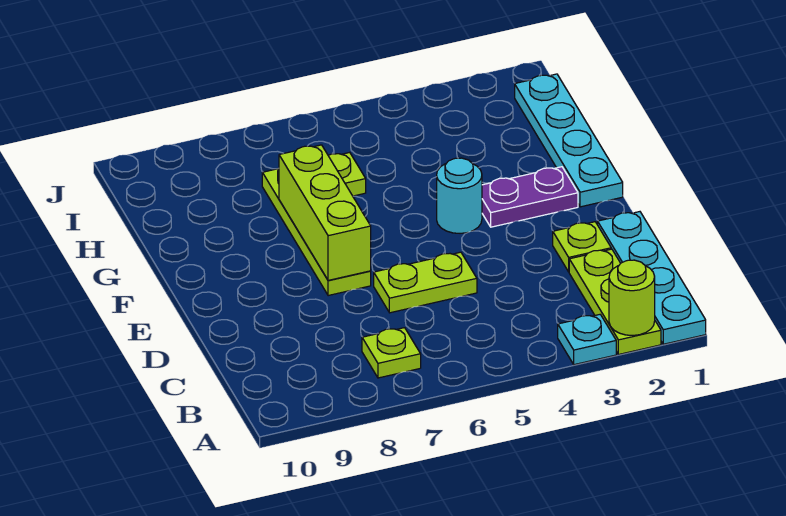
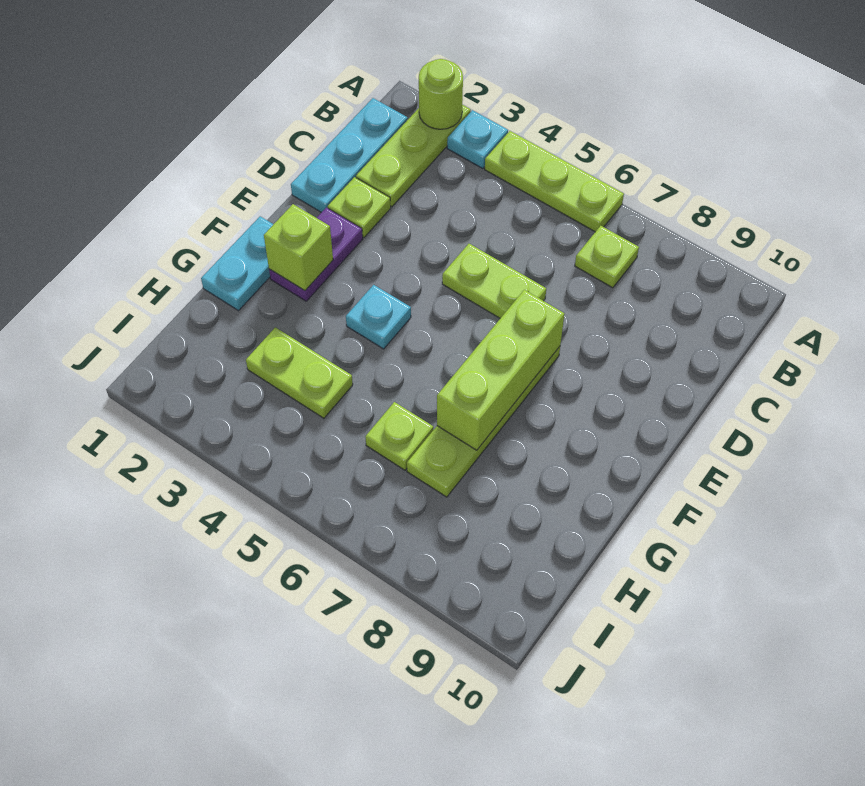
cyan plate A1:D1 level 1 -> cyan plate B1:D1 level 1
none -> lime plate A4:A6 level 1
cyan plate F1:I1 level 1 -> cyan plate F1:G1 level 1
purple plate F2:F3 level 1 -> purple plate E2:F2 level 1
none -> lime brick F2 level 2
cyan round brick F4 level 1 -> cyan plate F4 level 1
none -> lime plate H3:H4 level 1

